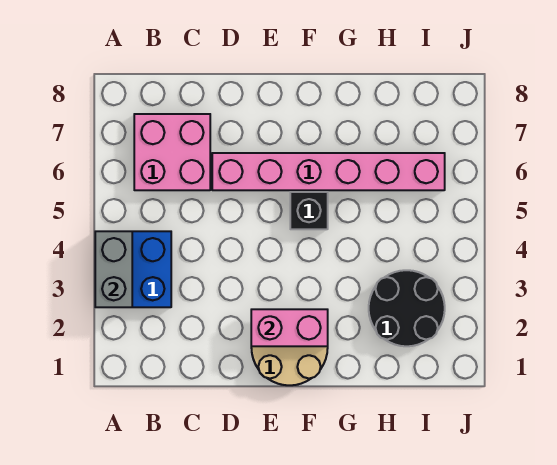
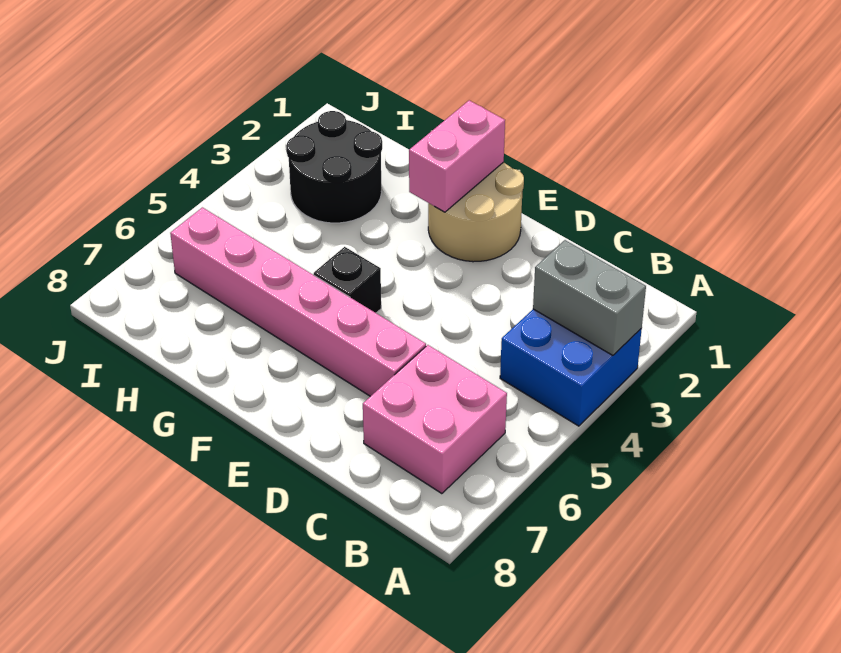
grey brick A3:A4 level 2 -> grey brick A3:B3 level 2
pink brick E2:F2 level 2 -> pink brick F1:F2 level 2

